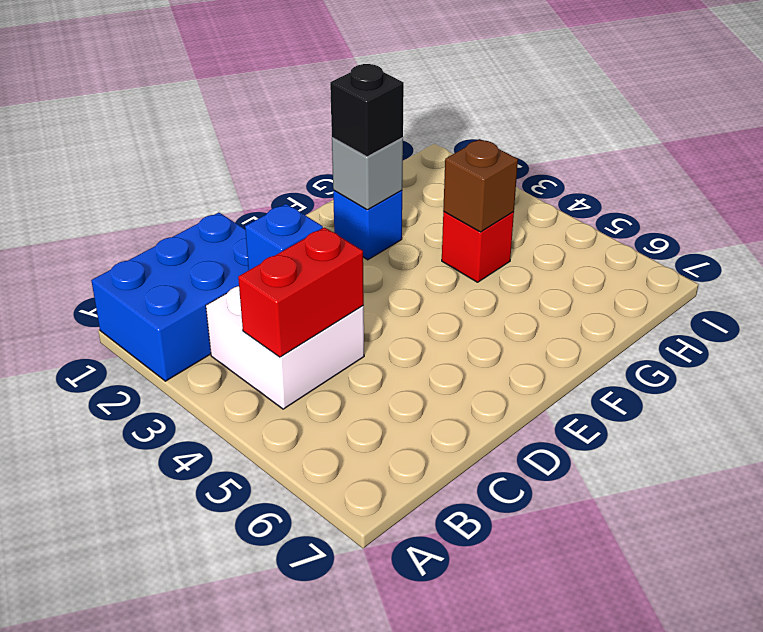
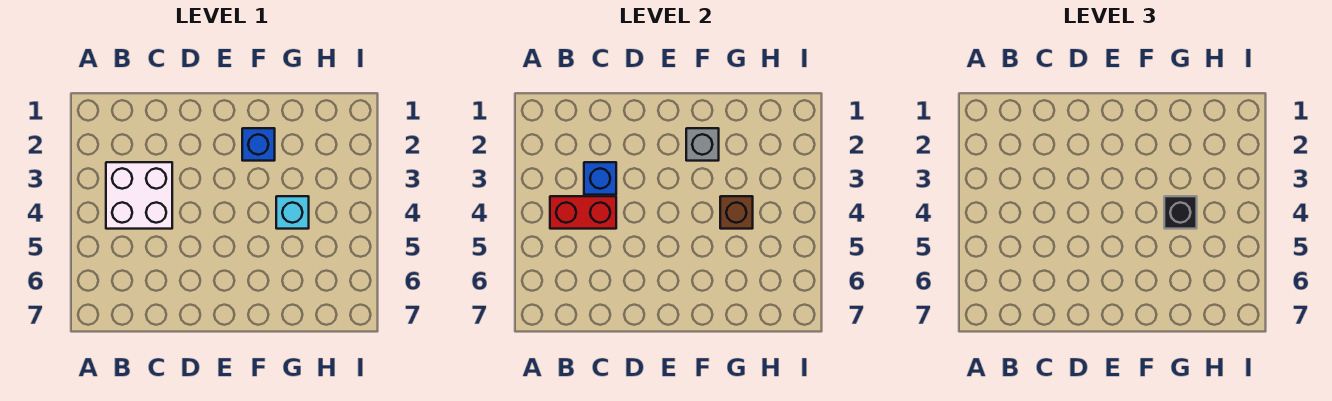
blue brick A1:C2 level 1 -> none
black brick F2 level 3 -> black brick G4 level 3
red brick G4 level 1 -> cyan brick G4 level 1

